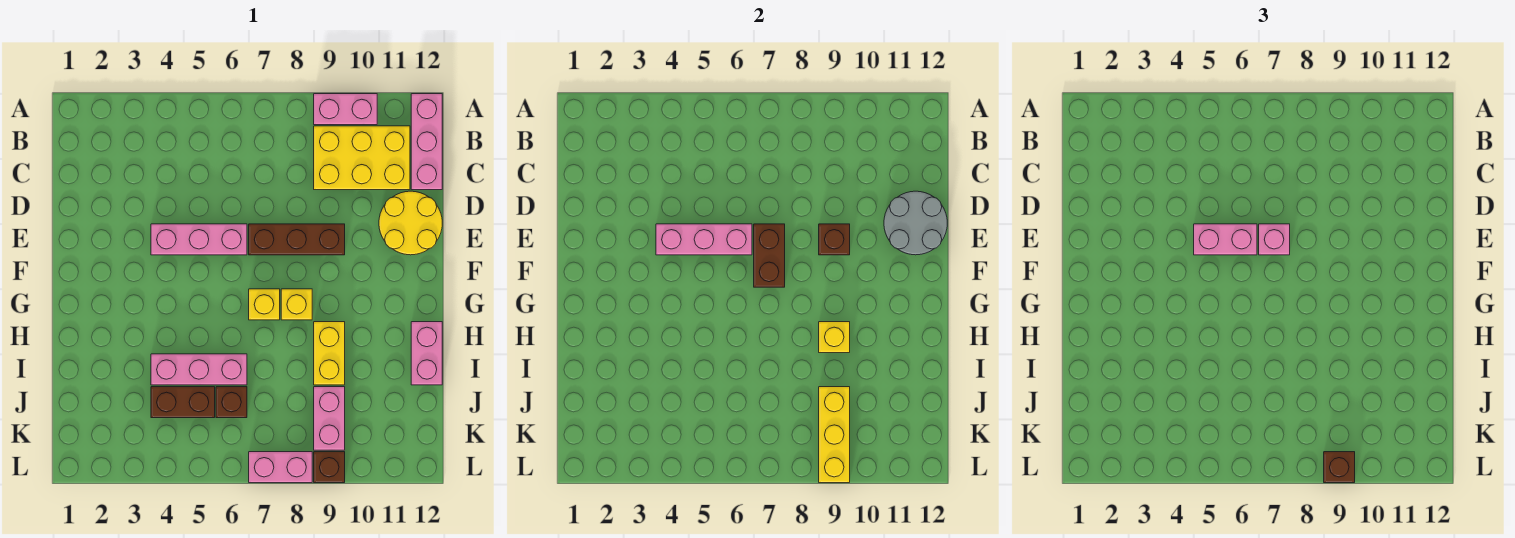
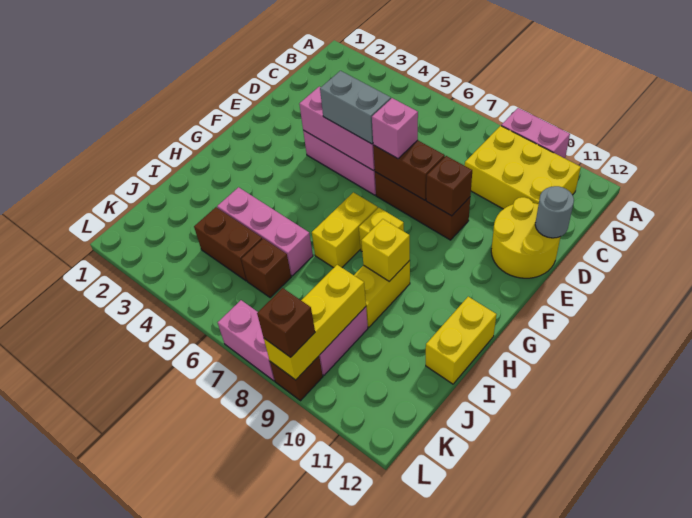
pink brick A12:C12 level 1 -> none
grey round brick D11:E12 level 2 -> grey round brick D12 level 2
pink brick E5:E6 level 3 -> grey brick E5:E6 level 3
brown brick E7:F7 level 2 -> brown brick E7:E8 level 2
yellow brick G7 level 1 -> yellow brick G7:H7 level 1
pink brick H12:I12 level 1 -> yellow brick H12:I12 level 1

